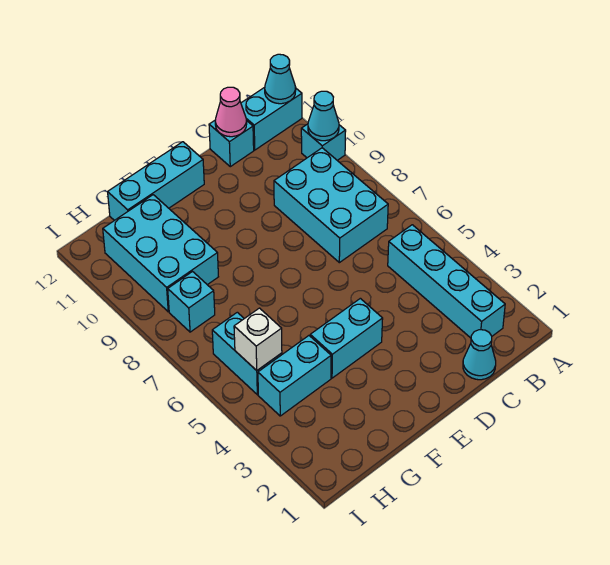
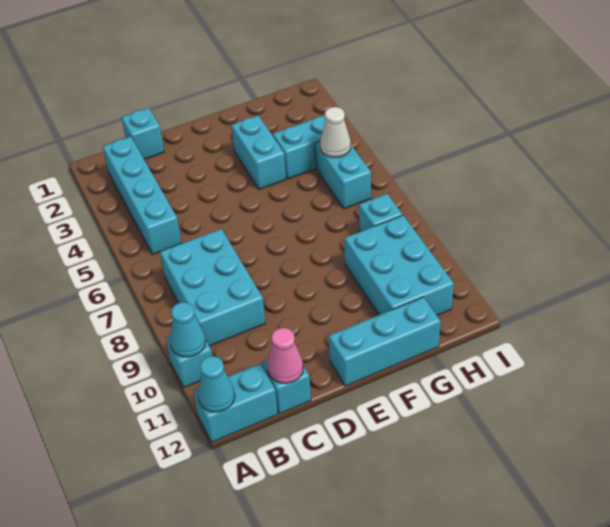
cyan cone C1 level 1 -> cyan brick C1 level 1
cyan brick E4:F4 level 1 -> cyan brick F3:F4 level 1
white brick H5 level 2 -> white cone H5 level 2

